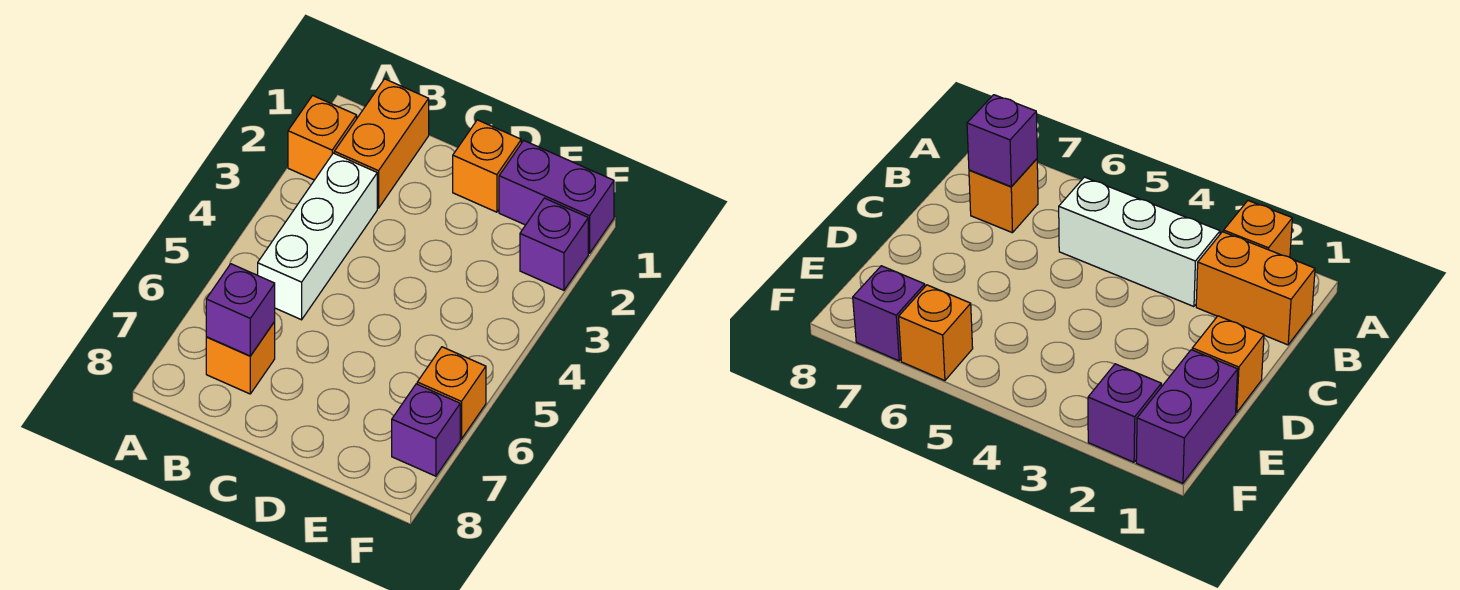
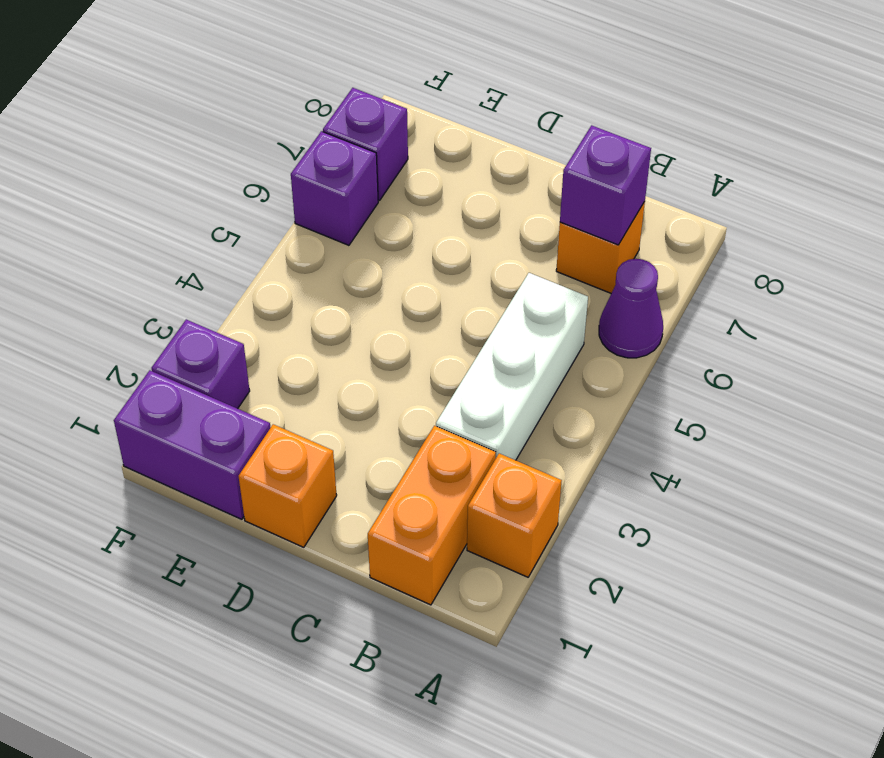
none -> purple cone A6 level 1
orange brick F6 level 1 -> purple brick F6 level 1

